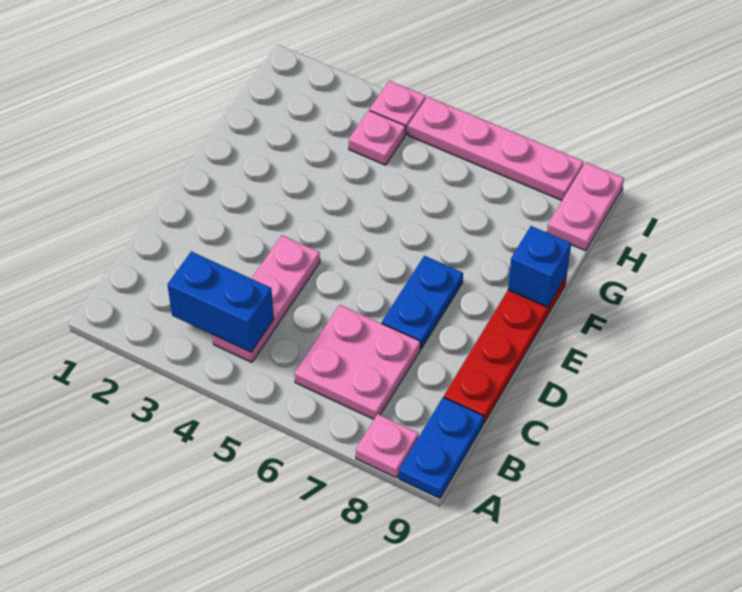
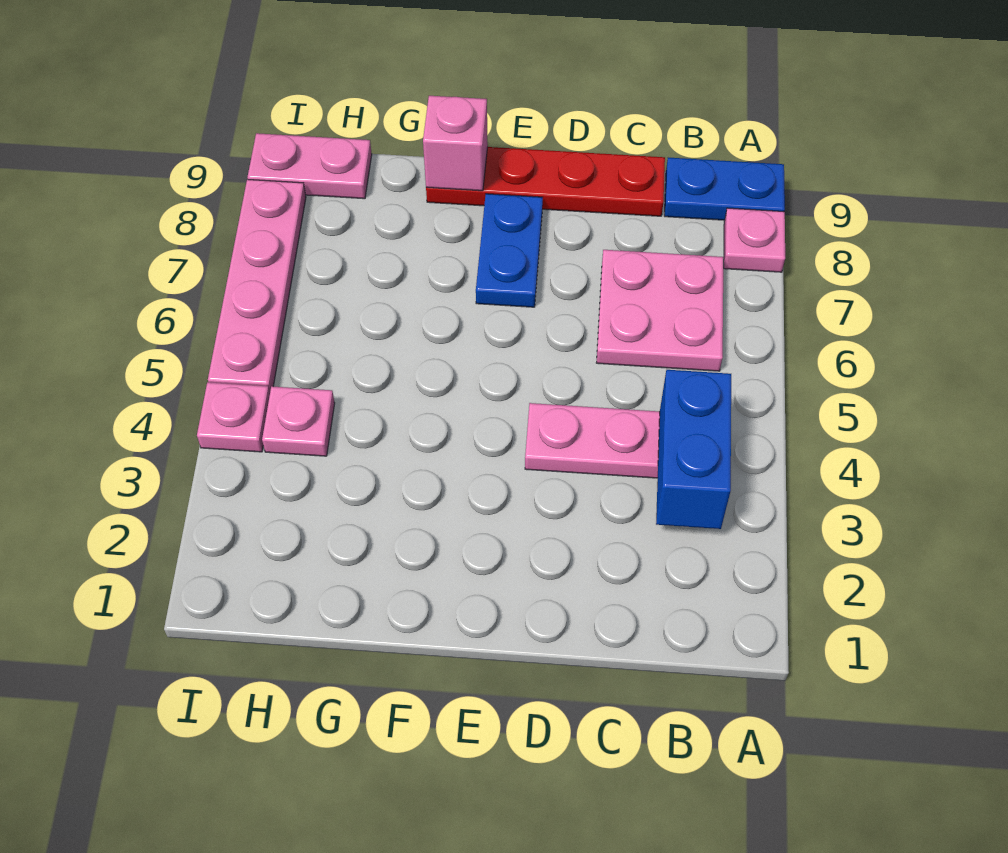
blue plate D7:E7 level 1 -> blue plate E7:E8 level 1
blue brick F9 level 2 -> pink brick F9 level 2

